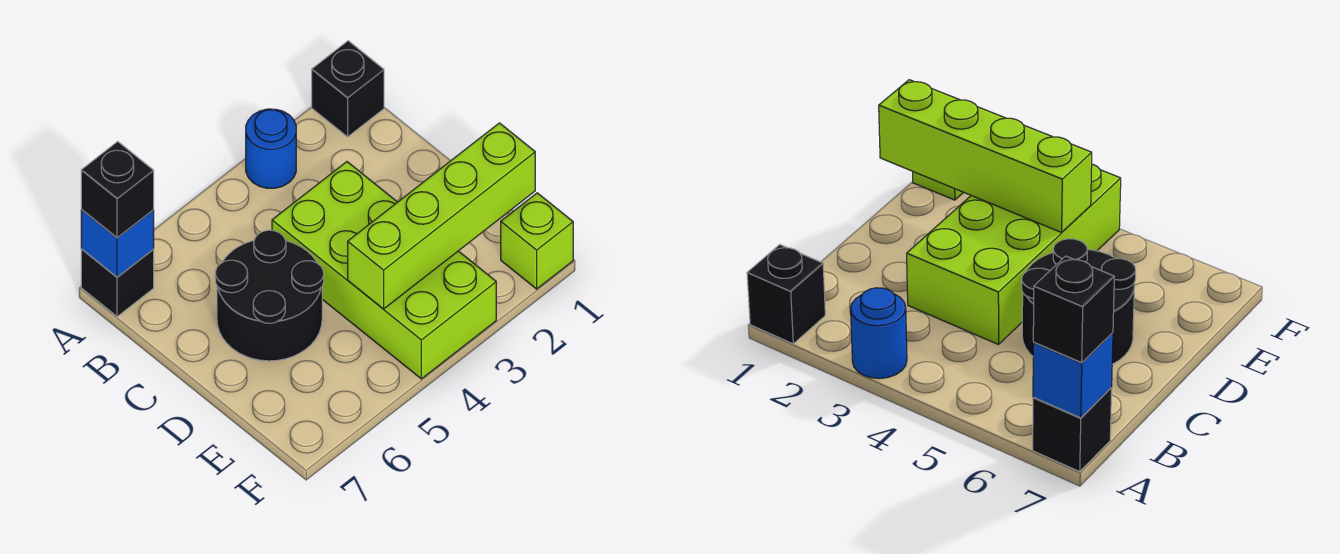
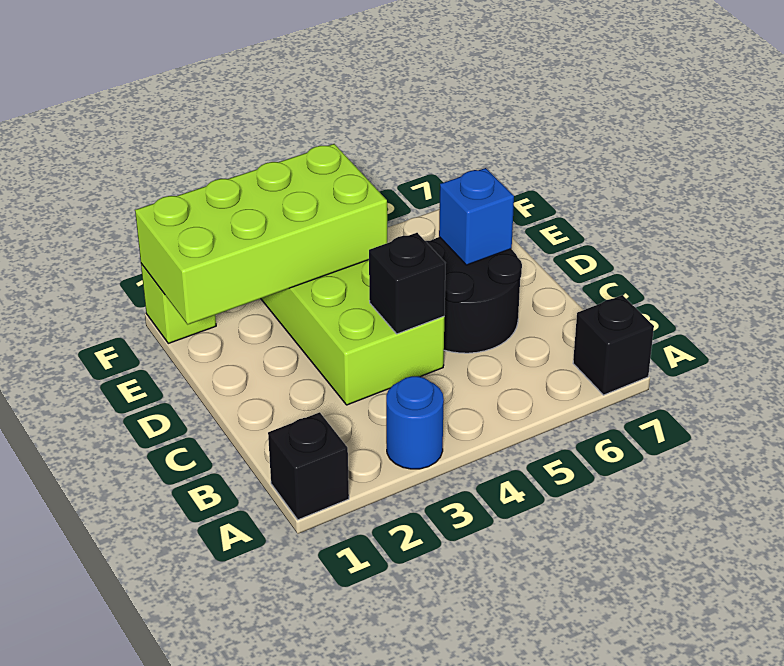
blue brick A7 level 2 -> blue brick D6 level 2
black brick A7 level 3 -> black brick C4 level 2
lime brick E1:E4 level 2 -> lime brick E1:F4 level 2

